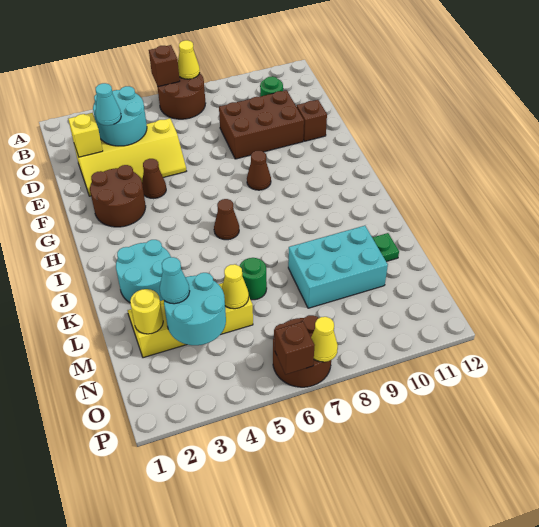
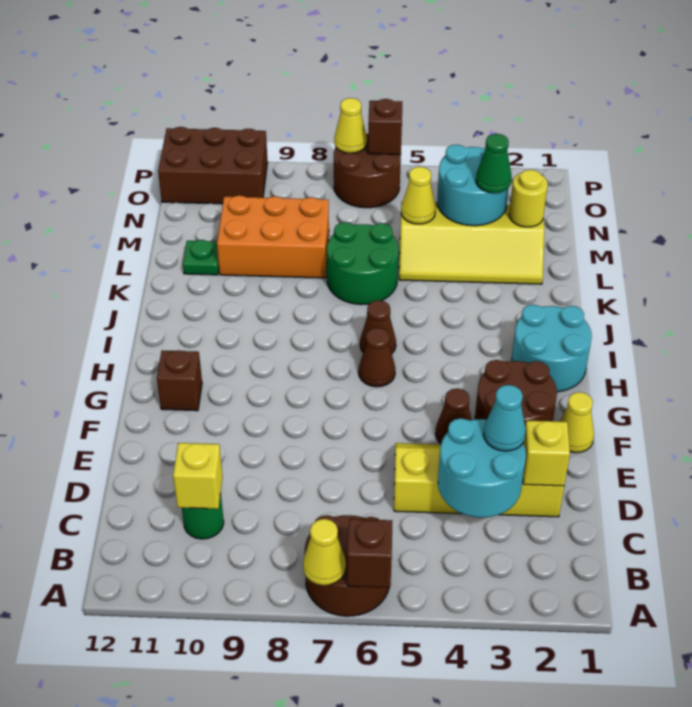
none -> yellow brick C10 level 2
brown brick D8:E10 level 1 -> brown brick O10:P12 level 1
brown brick E11 level 1 -> brown brick G11 level 1
none -> yellow cone F1 level 1
brown cone G8 level 1 -> brown cone H6 level 1
cyan round brick J2:K3 level 1 -> cyan round brick H1:I2 level 1
green round brick L6 level 1 -> green round brick K6:L7 level 1
cyan brick L8:M10 level 1 -> orange brick L8:M10 level 1
cyan cone M3 level 3 -> green cone M3 level 3

